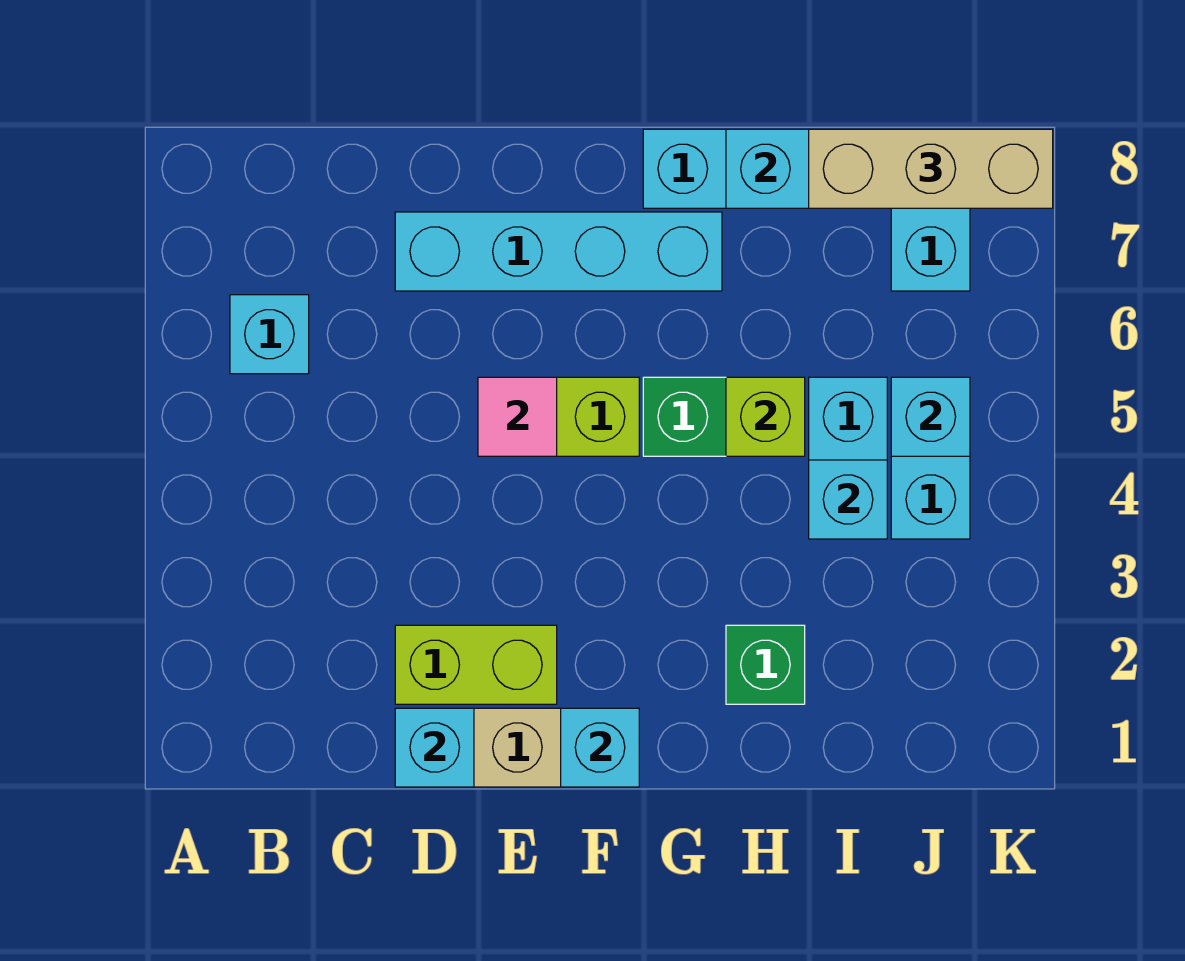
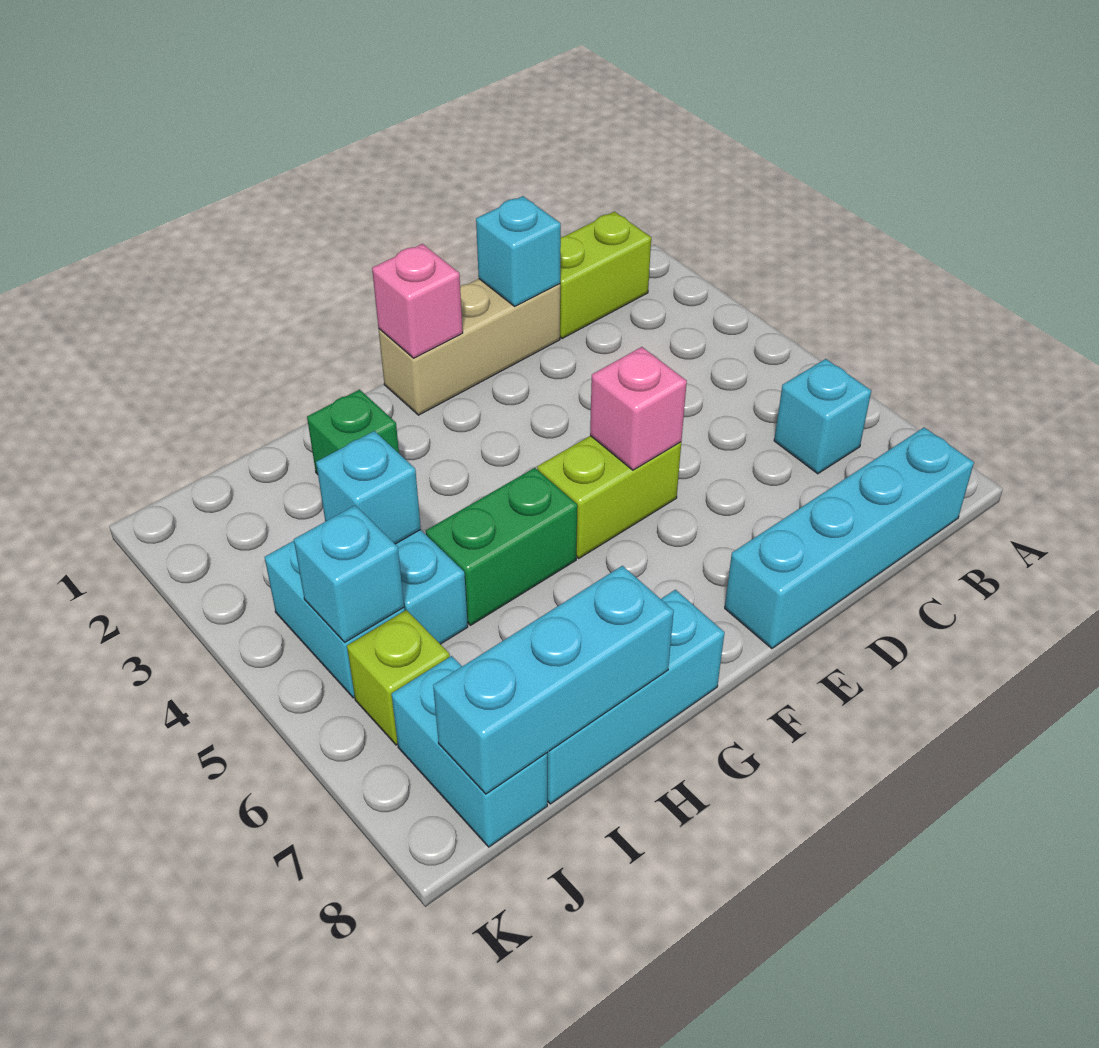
lime brick D2:E2 level 1 -> lime brick B1:C1 level 1
cyan brick D7:G7 level 1 -> cyan brick B8:E8 level 1
pink tile E5 level 2 -> pink brick E5 level 2
cyan brick F1 level 2 -> pink brick F1 level 2
lime brick H5 level 2 -> lime brick J6 level 1
tan brick I8:K8 level 3 -> none

